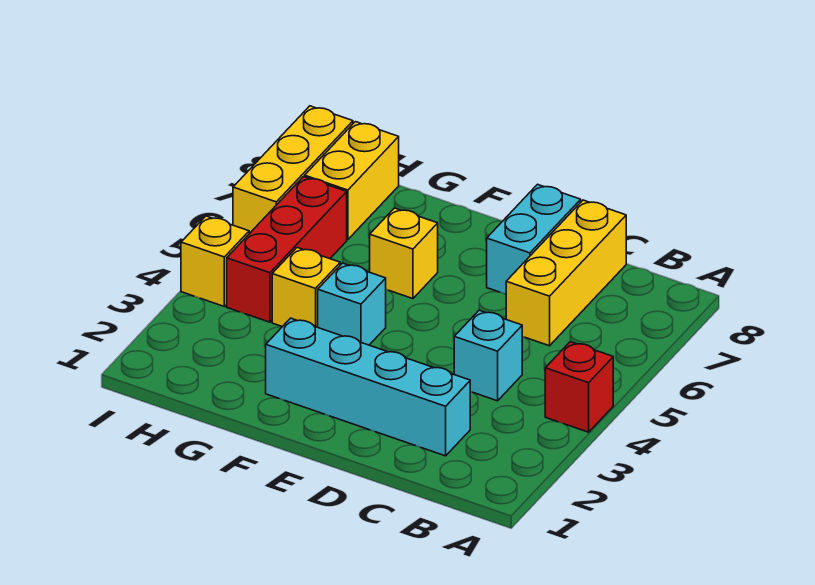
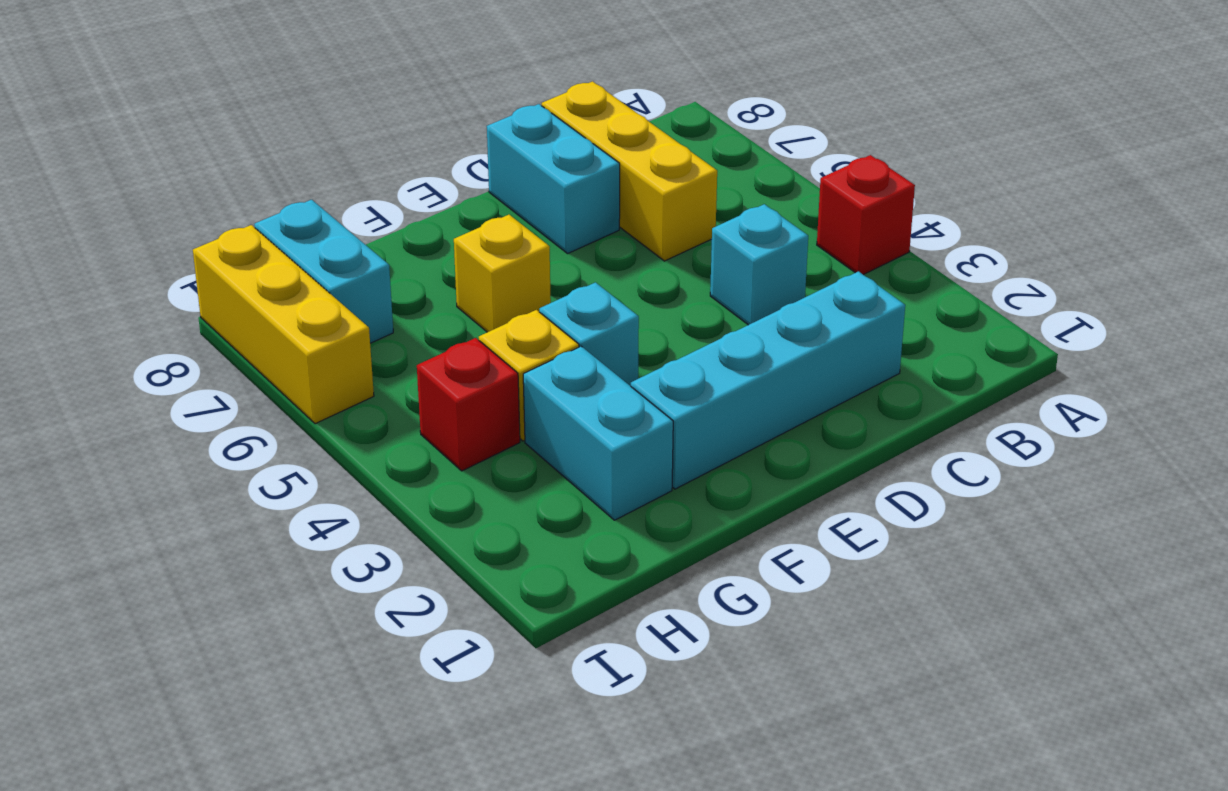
none -> cyan brick G2:G3 level 1
red brick H4:H6 level 1 -> red brick H4 level 1
yellow brick H7:H8 level 1 -> cyan brick H7:H8 level 1
yellow brick I4 level 1 -> none

